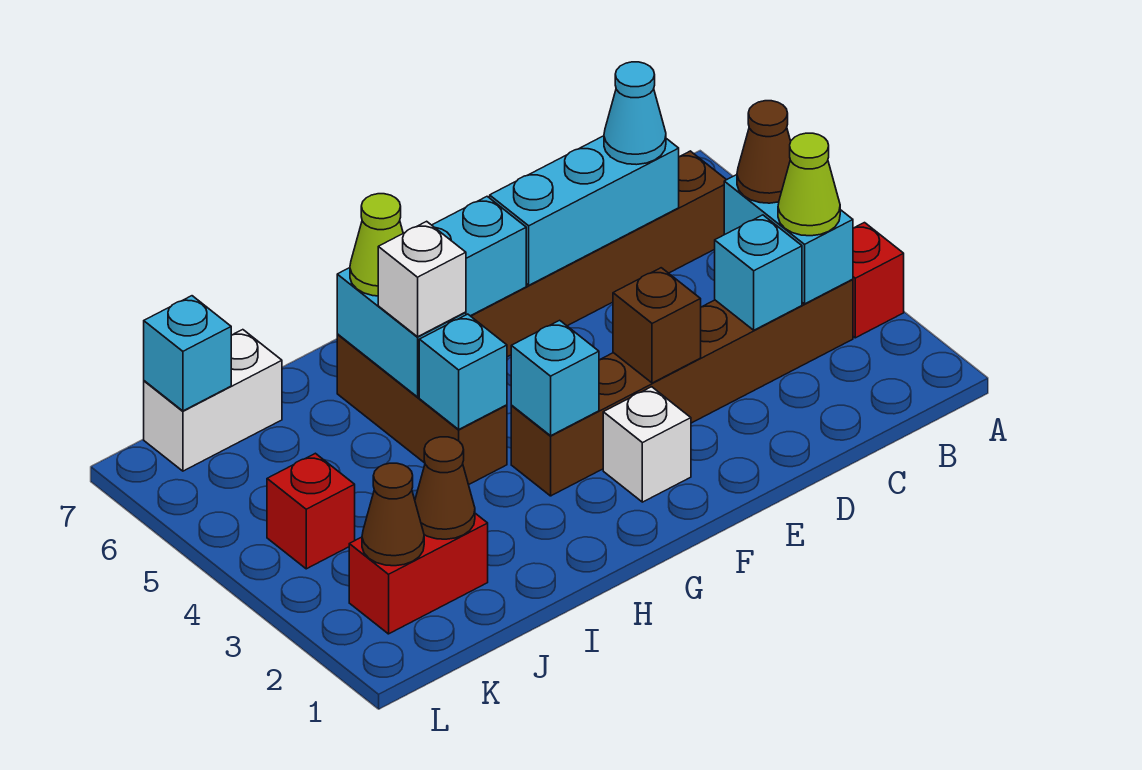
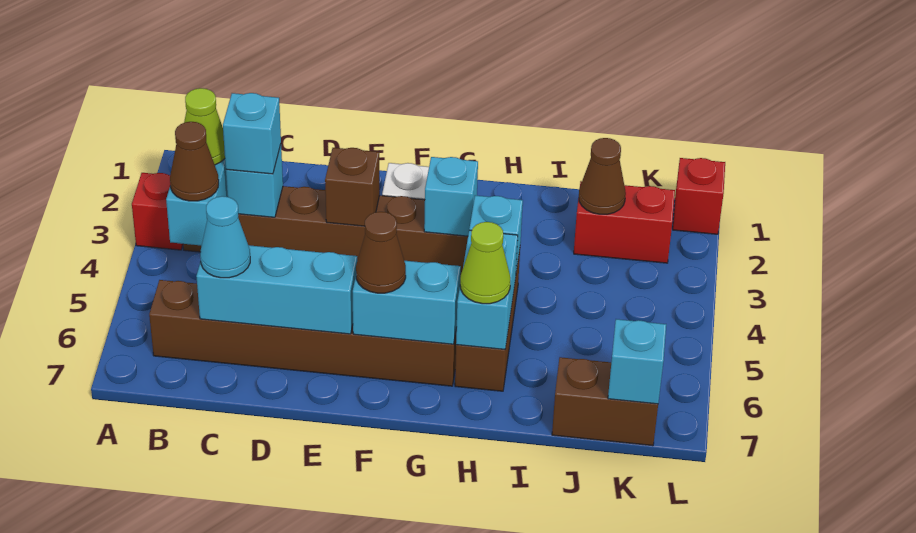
none -> cyan brick C3 level 3
white brick H5 level 3 -> none
white brick J7:K7 level 1 -> brown brick J7:K7 level 1
brown cone K2 level 2 -> brown cone F6 level 3
red brick K4 level 1 -> red brick L1 level 1

